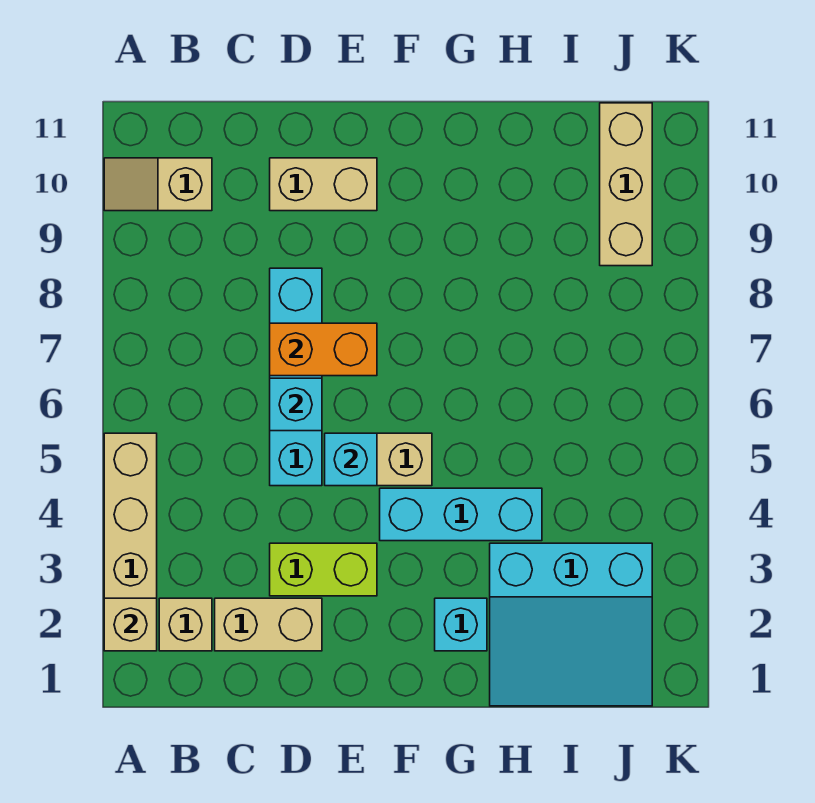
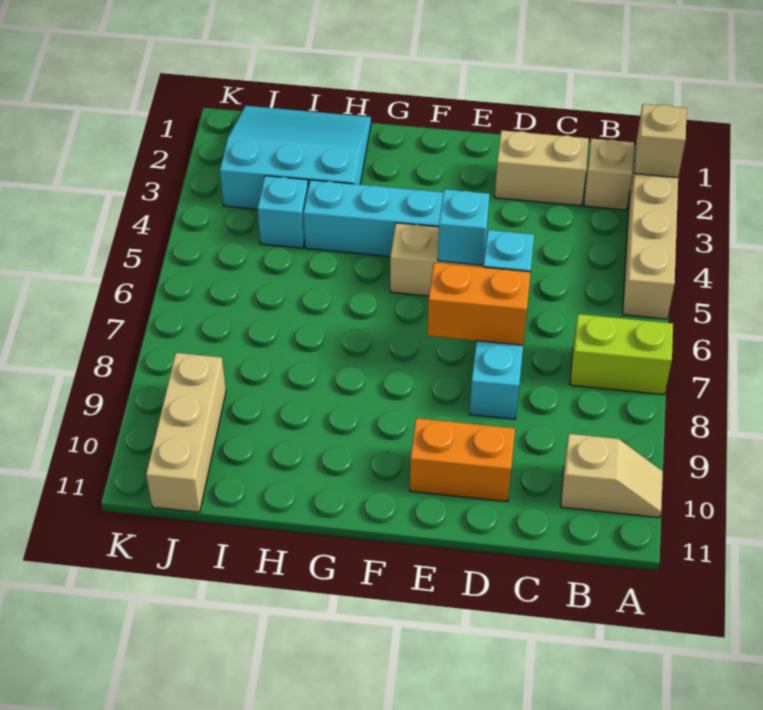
lime brick D3:E3 level 1 -> lime brick A7:B7 level 1
tan brick D10:E10 level 1 -> orange brick D10:E10 level 1
cyan brick G2 level 1 -> cyan brick I4 level 1

